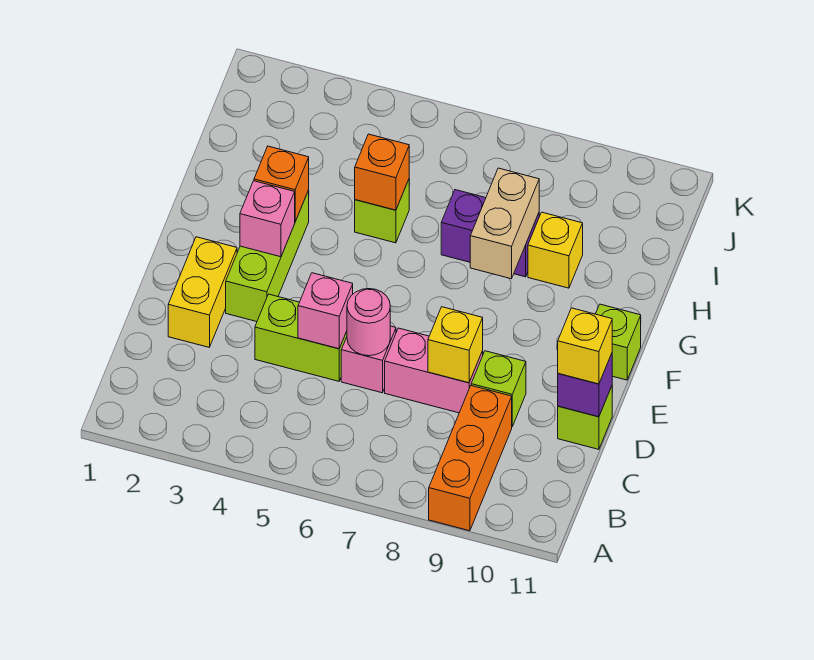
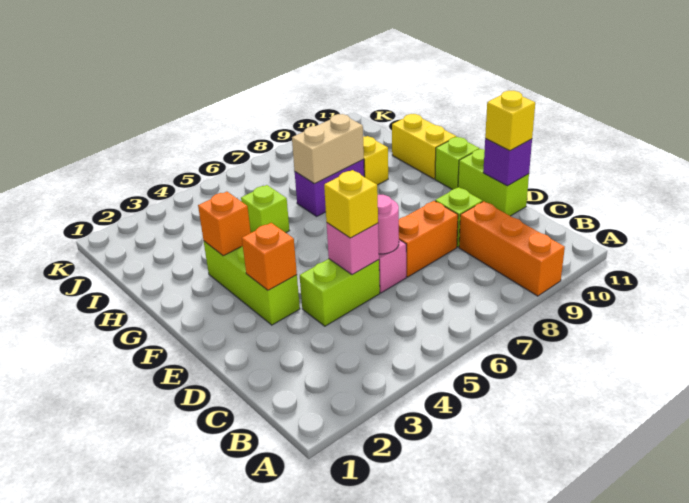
yellow brick D2:E2 level 1 -> yellow brick G11:H11 level 1
pink brick D7:D8 level 1 -> orange brick D7:D8 level 1
yellow brick D8 level 2 -> yellow brick D5 level 3
lime brick D11 level 1 -> lime brick D11:E11 level 1
pink brick F3 level 2 -> none
tan brick G8:H8 level 2 -> tan brick H7:H8 level 2
orange brick H5 level 2 -> orange brick E3 level 2

